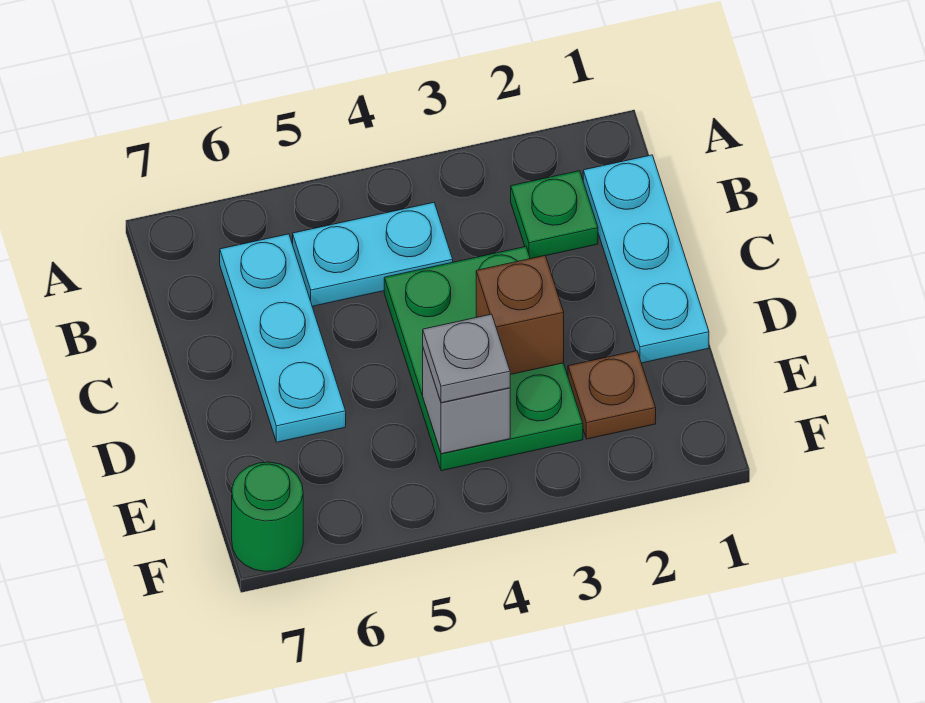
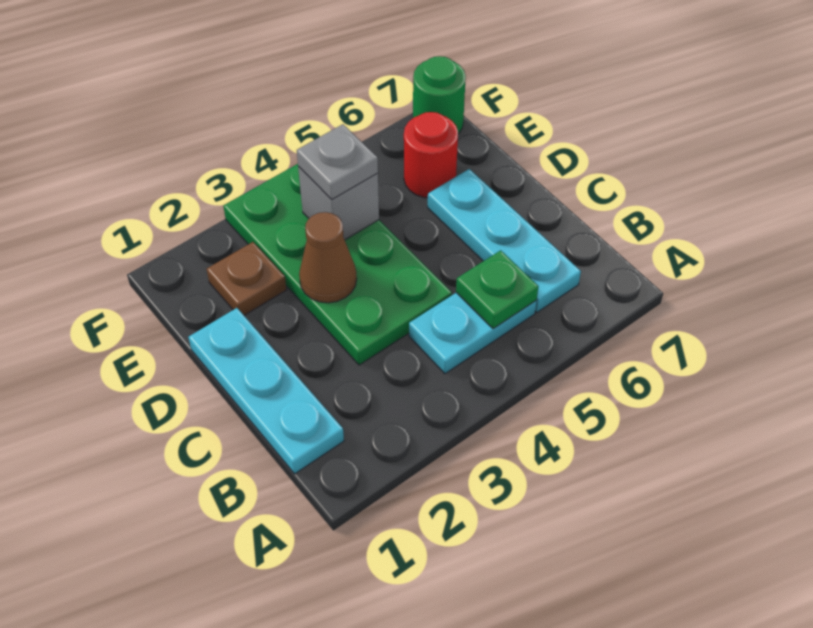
green plate B2 level 1 -> green plate B5 level 2
green plate C3:E4 level 1 -> green plate C3:F4 level 1
brown brick D3 level 2 -> brown cone D3 level 2
none -> red round brick E6 level 1

